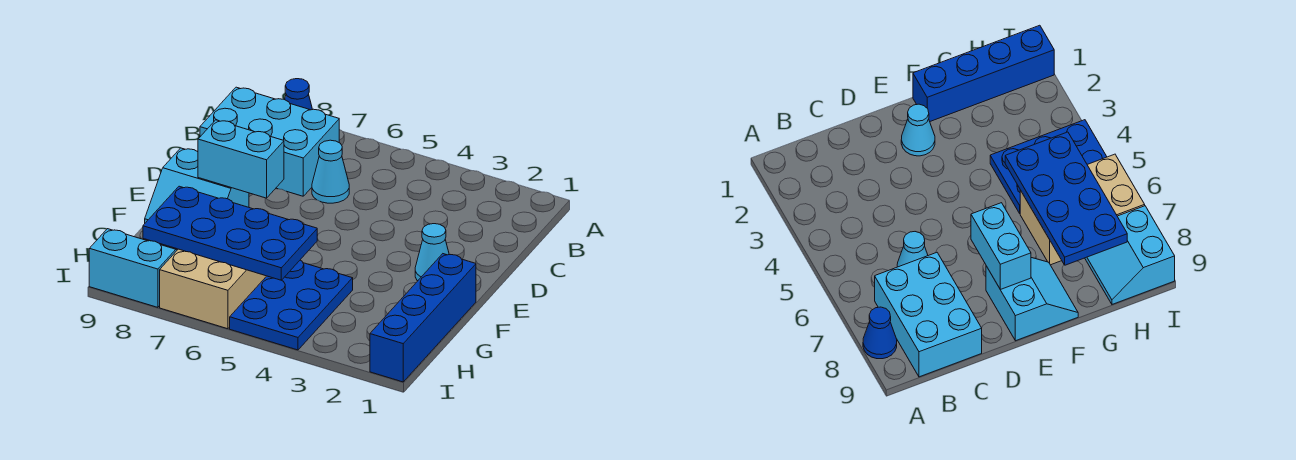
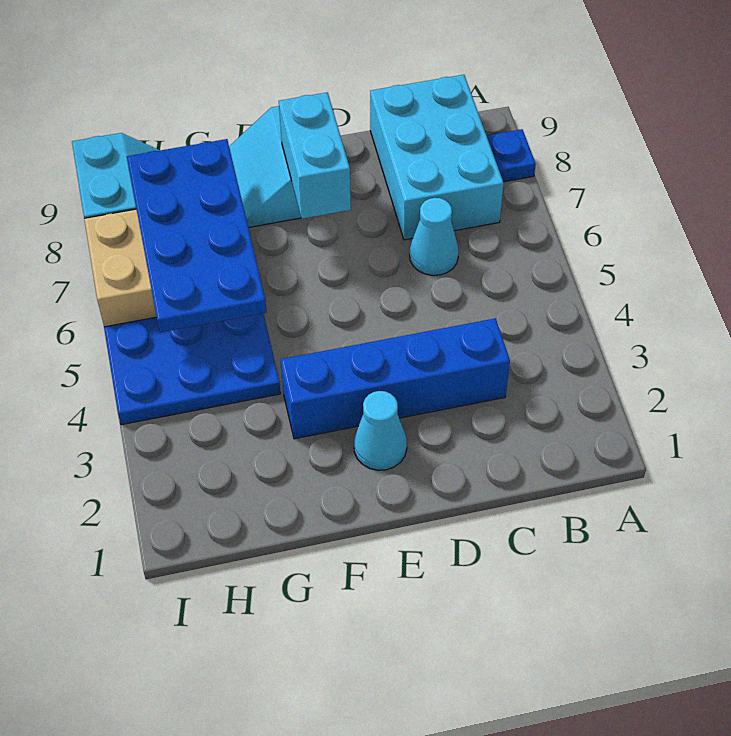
blue cone A8 level 1 -> blue plate A8 level 1
blue brick F1:I1 level 1 -> blue brick C3:F3 level 1

